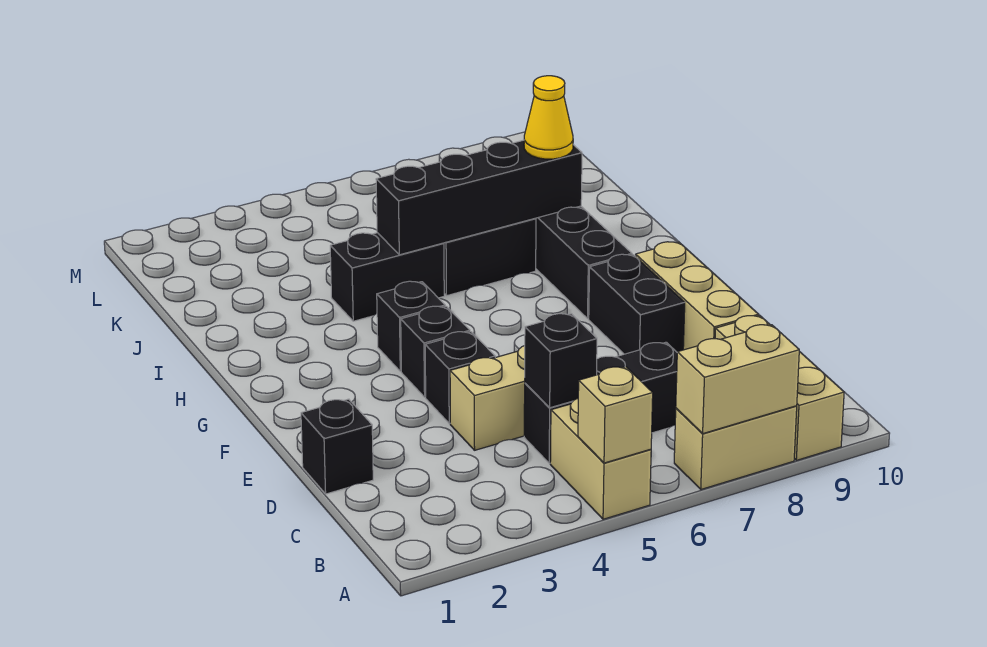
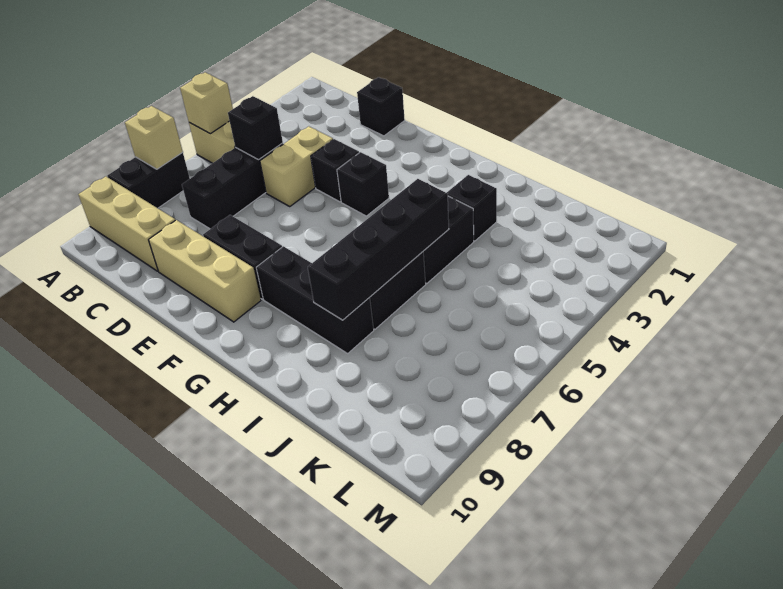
tan brick A7:A8 level 1 -> black brick A7:A8 level 1
tan brick A7:A8 level 2 -> tan brick A7 level 2
black brick G4 level 1 -> black brick I3 level 1
yellow cone I8 level 3 -> none

